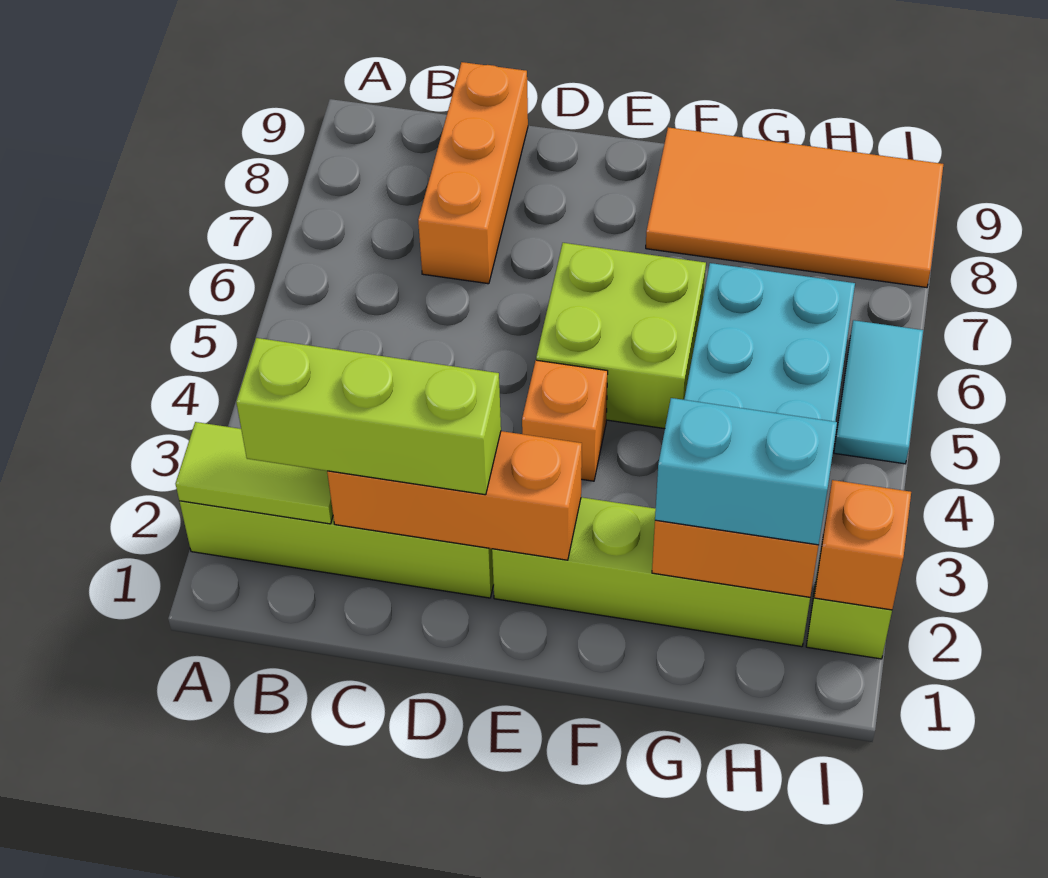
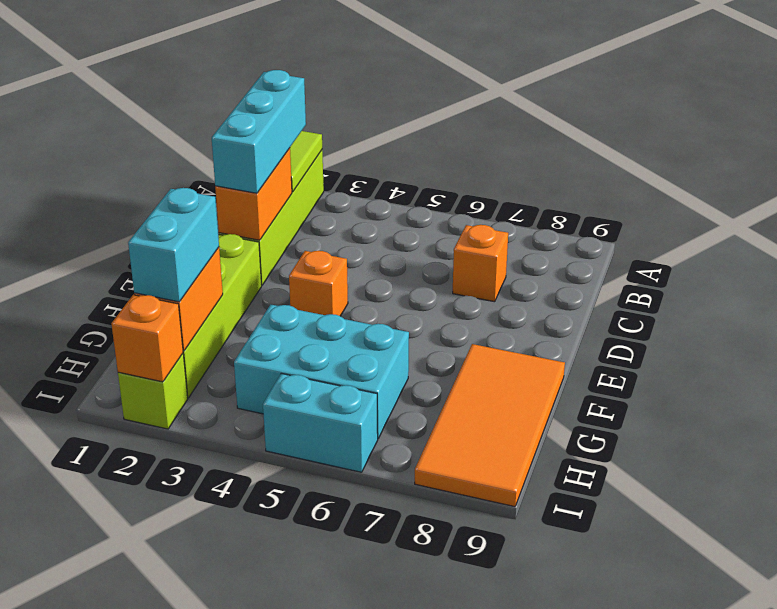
lime brick B2:D2 level 3 -> cyan brick B2:D2 level 3
orange brick C2:E2 level 2 -> orange brick C2:D2 level 2
orange brick C7:C9 level 1 -> orange brick C7 level 1
lime brick E5:F6 level 1 -> none
cyan tile I5:I6 level 1 -> cyan brick I5:I6 level 1

